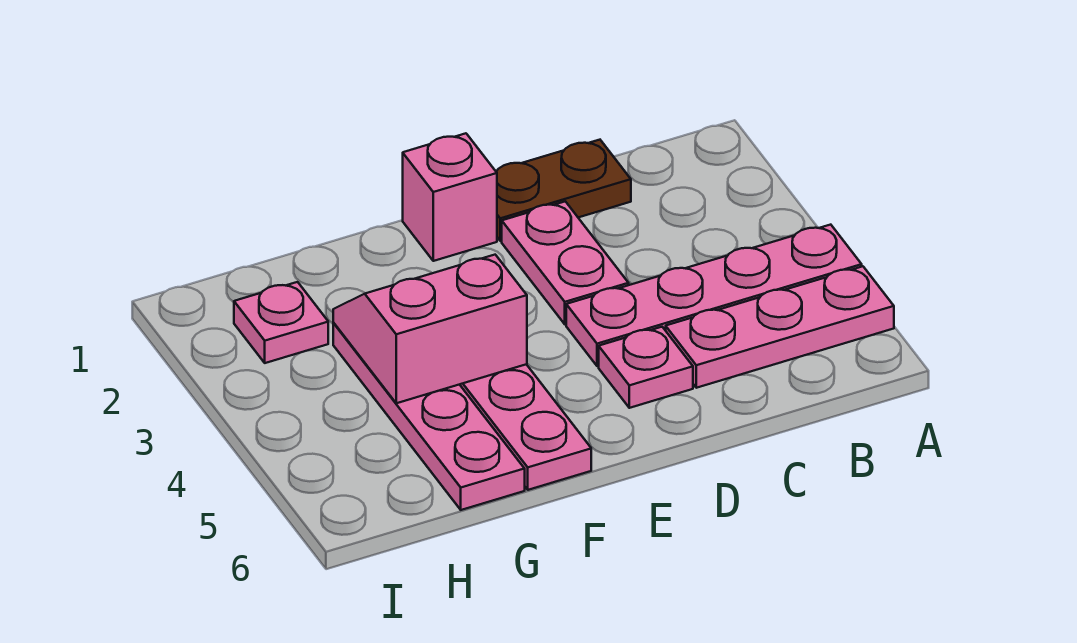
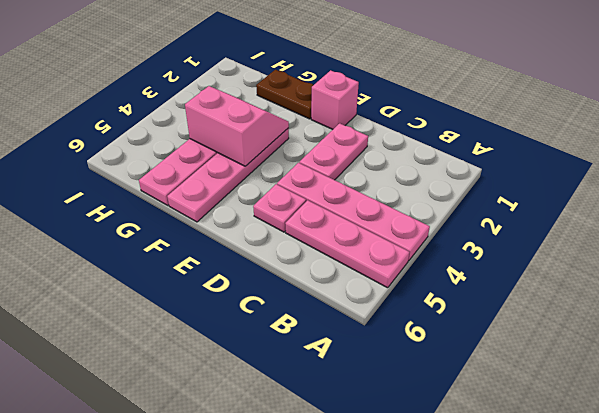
brown plate C1:D1 level 1 -> brown plate F1:G1 level 1
pink plate H2 level 1 -> none

